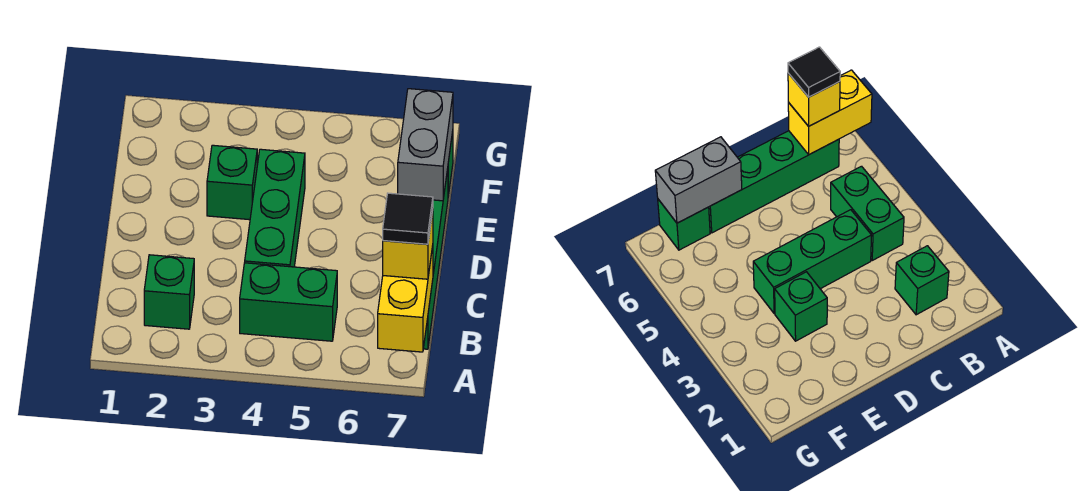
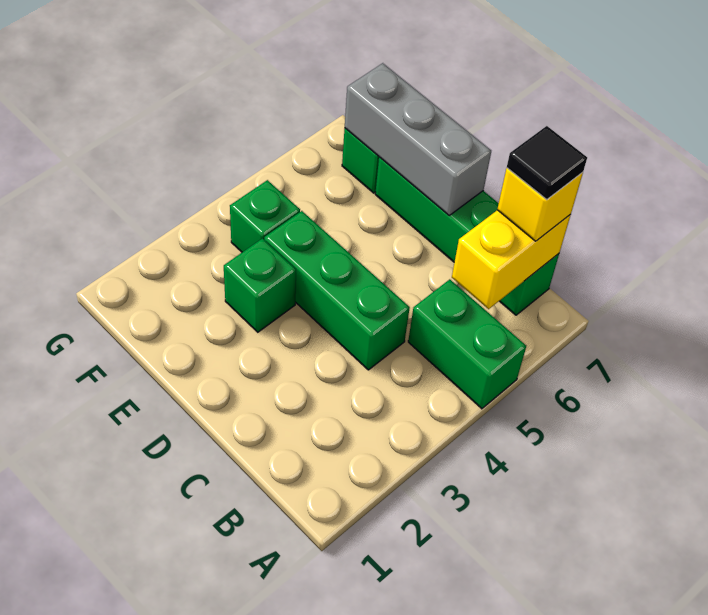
yellow brick A7:B7 level 2 -> yellow brick B6:B7 level 2
green brick B2 level 1 -> green brick F4 level 1
green brick B4:B5 level 1 -> green brick A5:B5 level 1
grey brick E7:F7 level 2 -> grey brick D7:F7 level 2

